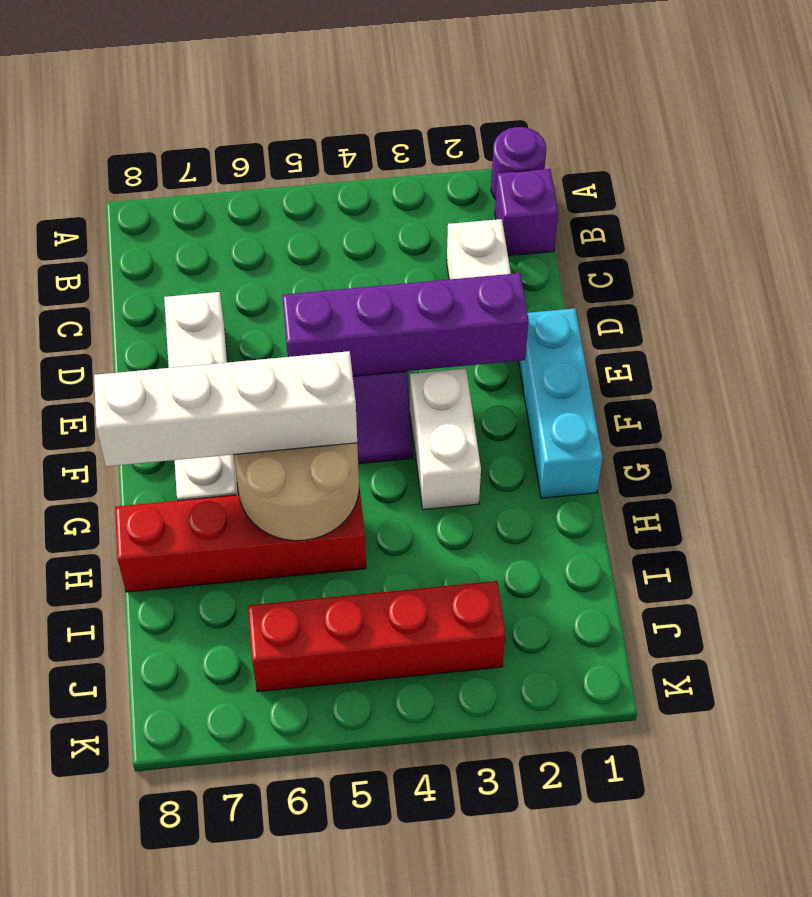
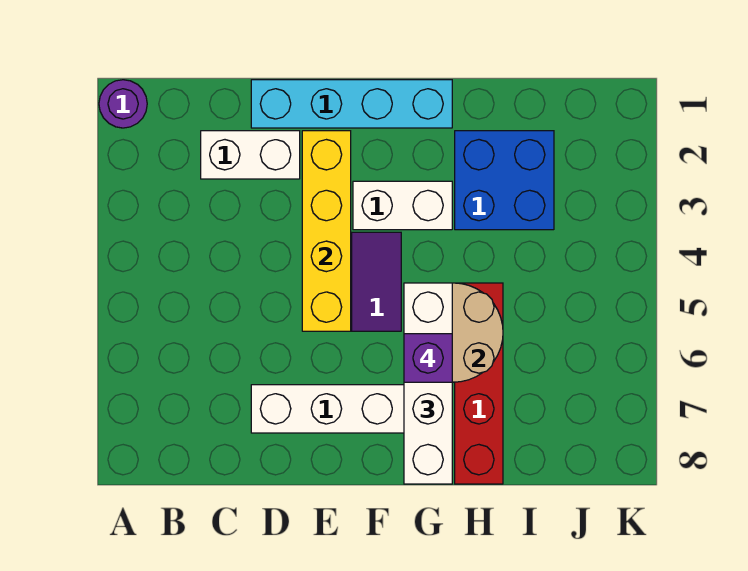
purple brick B1 level 1 -> purple brick G6 level 4
cyan brick E1:G1 level 1 -> cyan brick D1:G1 level 1
purple brick E2:E5 level 2 -> yellow brick E2:E5 level 2
none -> blue brick H2:I3 level 1
red brick J3:J6 level 1 -> none

